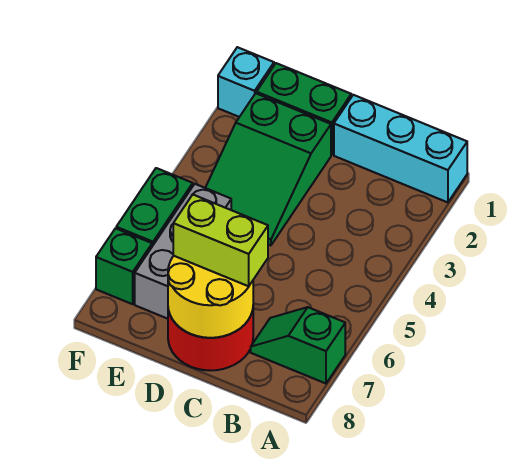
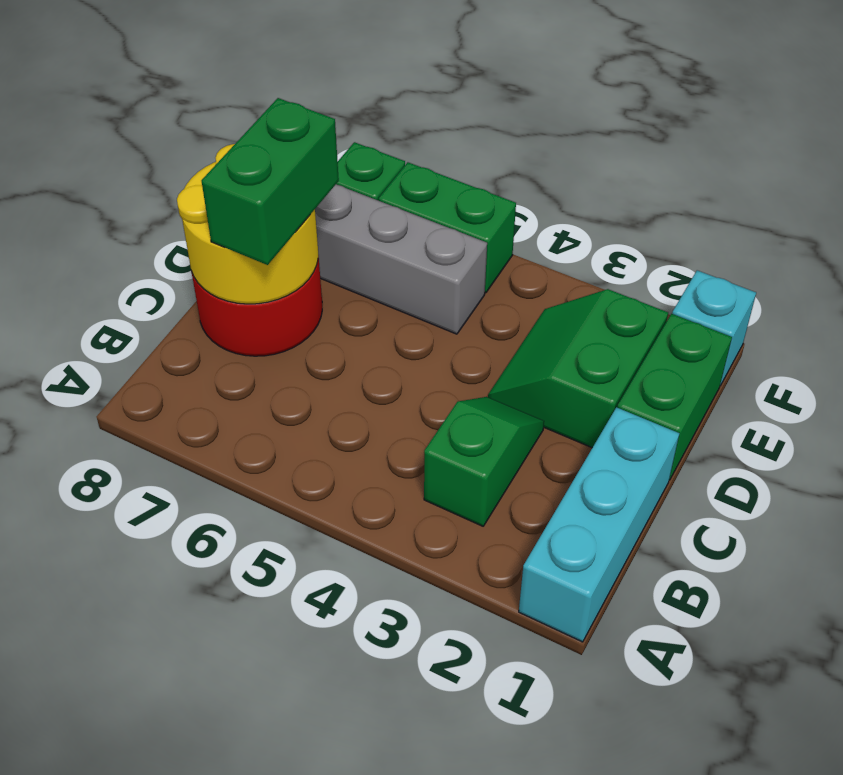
green slope A7:B7 level 1 top A -> green slope B3:C3 level 1 top B
lime brick C7:D7 level 3 -> green brick C7:D7 level 3
green slope D2:E4 level 1 top 2 -> green slope D2:E3 level 1 top 2

